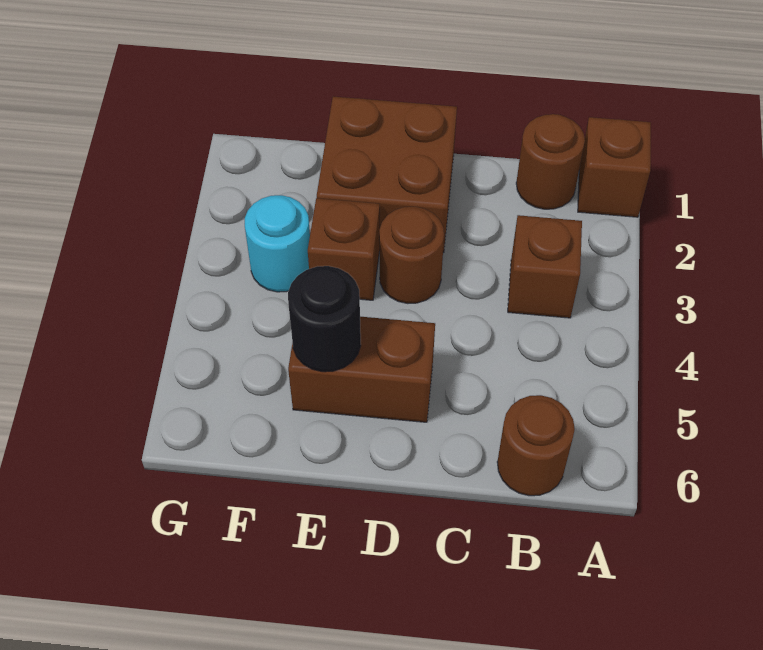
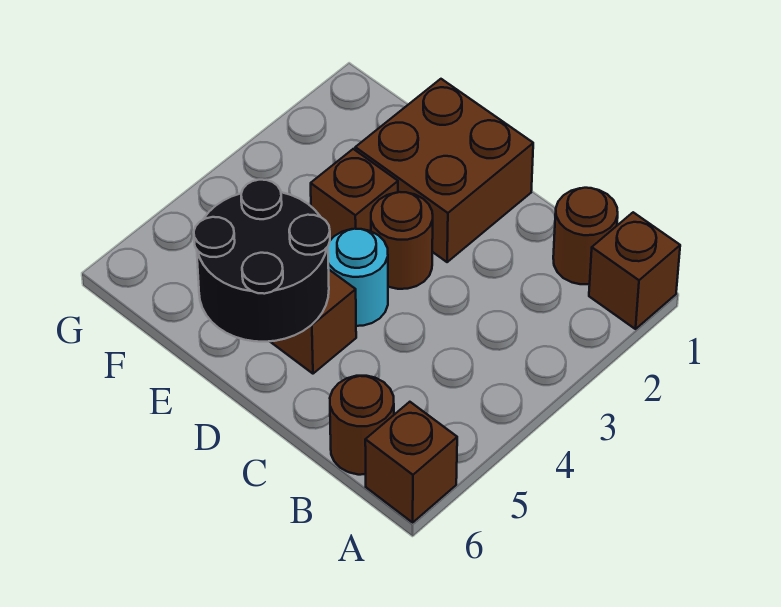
brown brick B3 level 1 -> brown brick A6 level 1
black round brick E5 level 2 -> black round brick D5:E6 level 2
cyan round brick F3 level 1 -> cyan round brick D4 level 1

